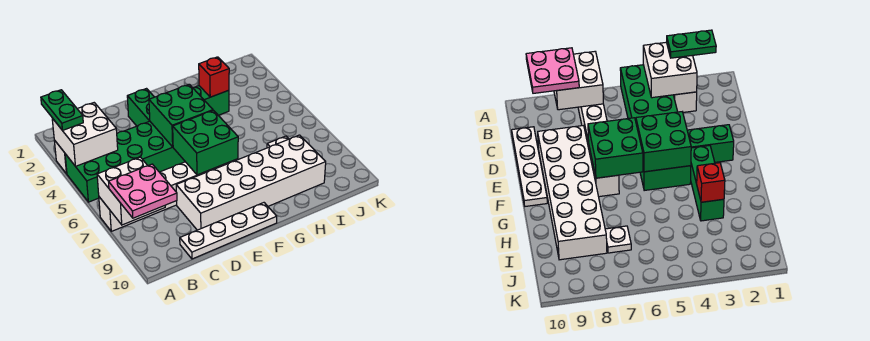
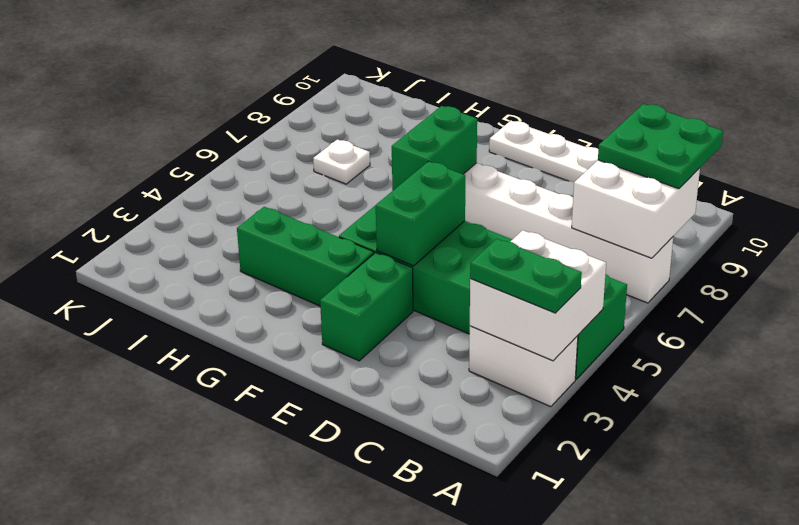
green plate A2:A3 level 3 -> green plate A3:B3 level 3
pink plate A8:B9 level 3 -> green plate A8:B9 level 3
white brick D8:I9 level 1 -> none
green brick E4:F5 level 2 -> green brick E4:E5 level 2
green brick E6:F7 level 2 -> green brick F6:F7 level 2
red brick H3 level 2 -> none

